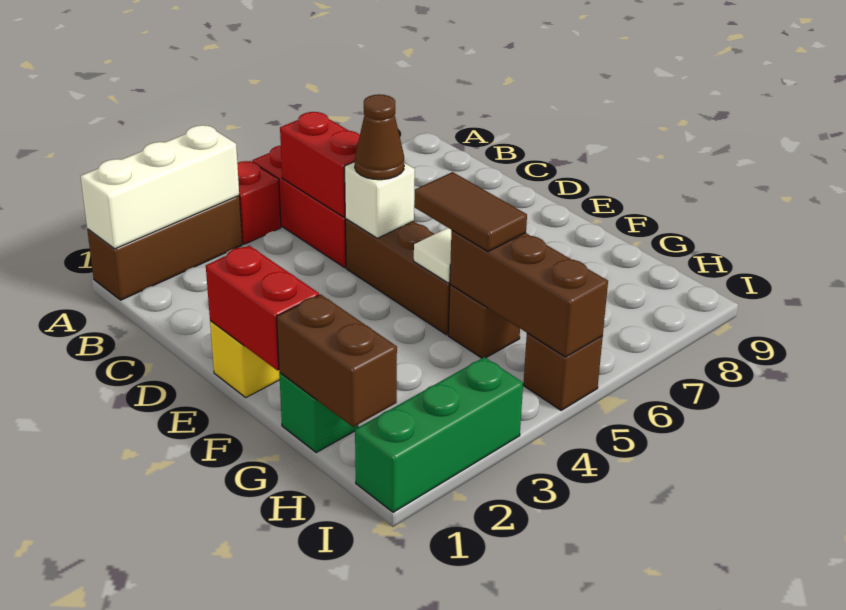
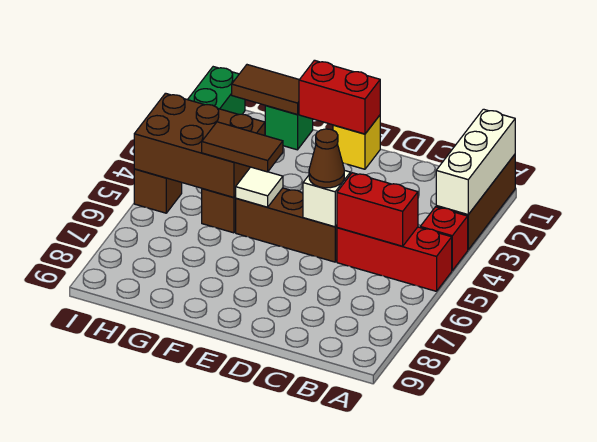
brown brick G1:H1 level 2 -> brown tile G1:H1 level 2
brown brick G5:I5 level 2 -> brown brick G4:I5 level 2

